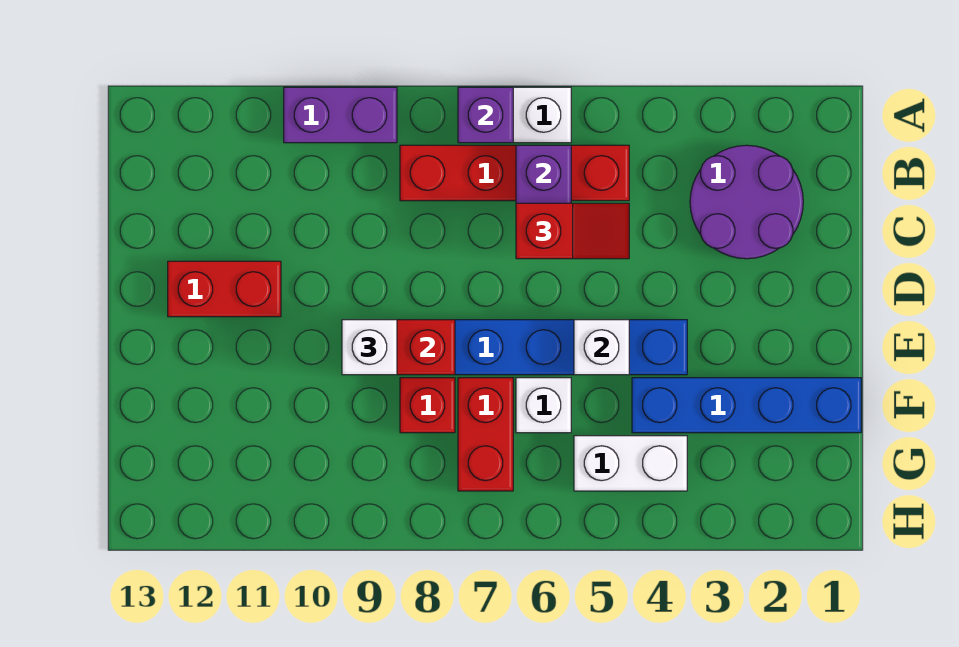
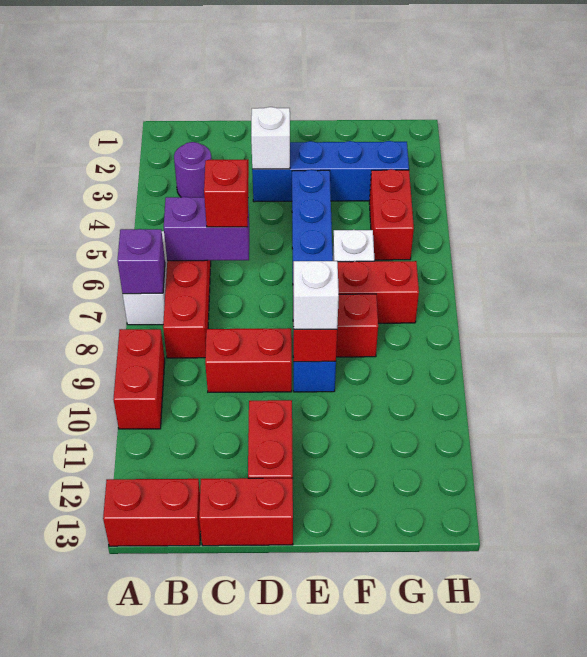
purple brick A9:A10 level 1 -> red brick A9:A10 level 1
none -> red brick A13:B13 level 1
purple round brick B2:C3 level 1 -> purple round brick B3 level 1
none -> red brick C9:D9 level 1
none -> red brick C13:D13 level 1
white brick E5 level 2 -> white brick D3 level 2
blue brick F1:F4 level 1 -> blue brick D3:G3 level 1
white brick G4:G5 level 1 -> red brick G4:G5 level 1

